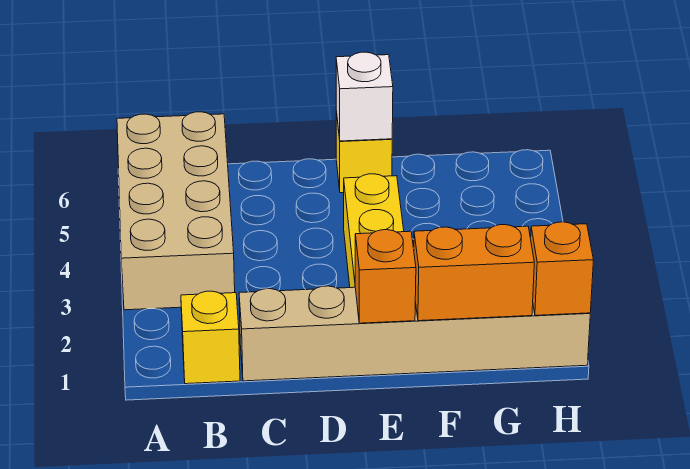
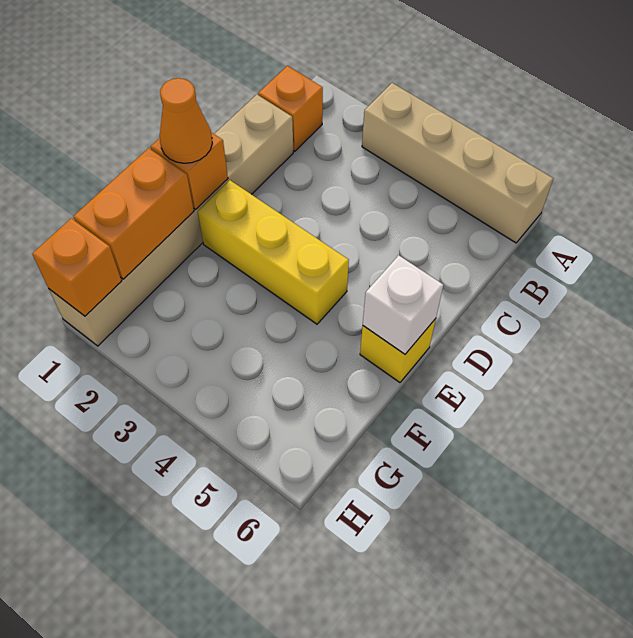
tan brick A3:B6 level 1 -> tan brick A3:A6 level 1
yellow brick B1 level 1 -> orange brick B1 level 1
none -> orange cone E1 level 3

